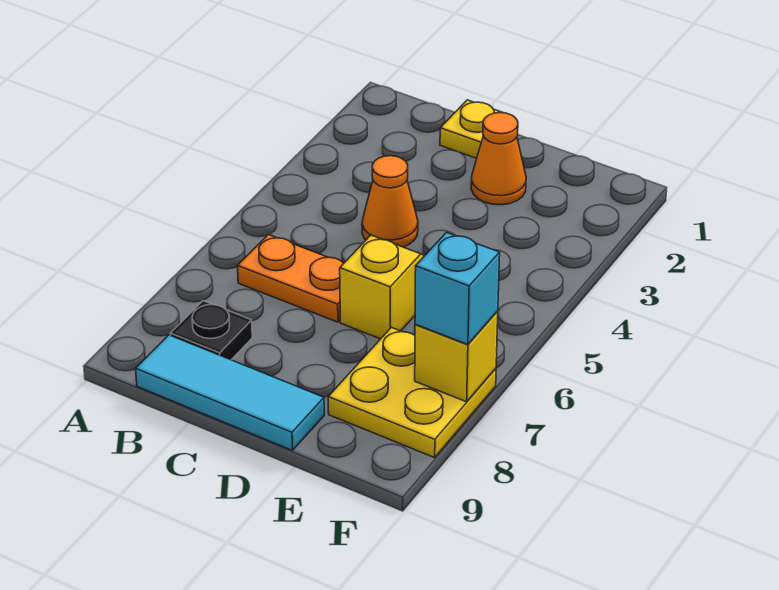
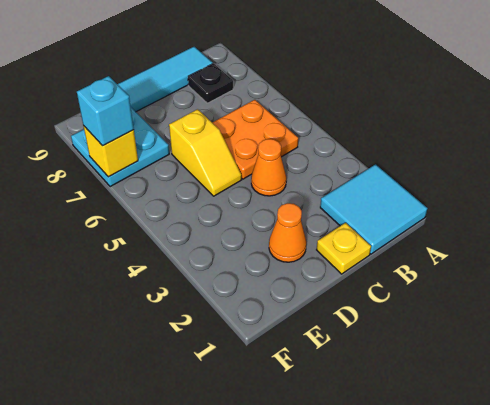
none -> cyan tile A1:B2 level 1
orange plate B6:C6 level 1 -> orange plate B5:C6 level 1
yellow plate E7:F8 level 1 -> cyan plate E7:F8 level 1

